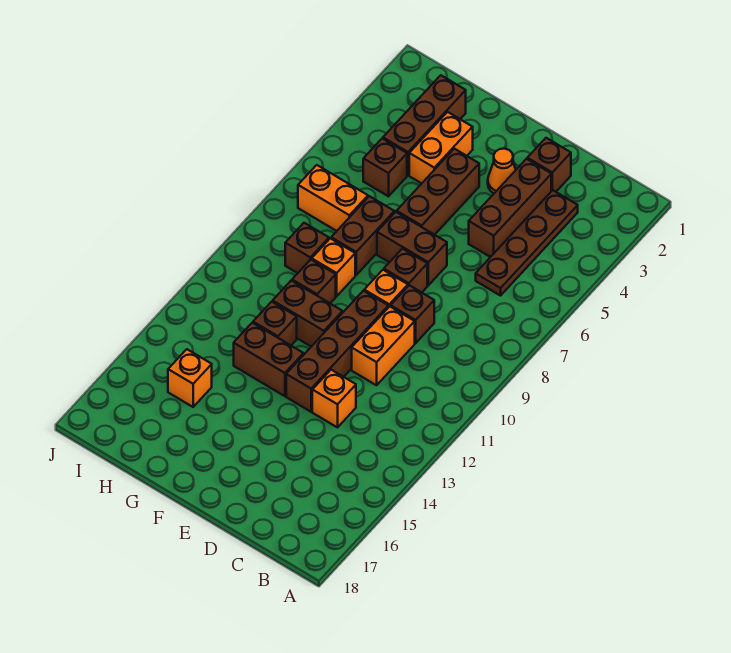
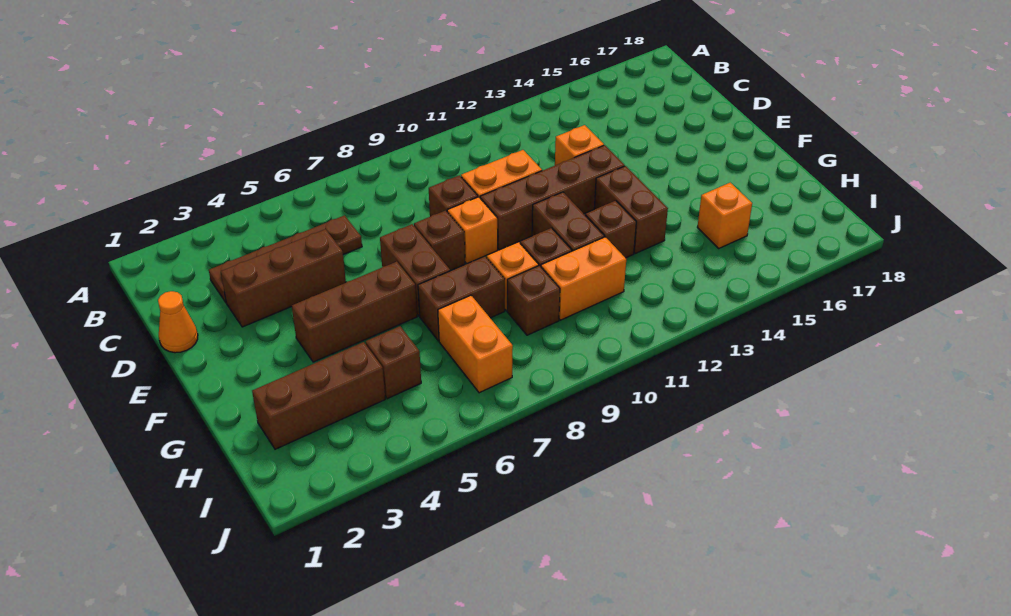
brown brick D2 level 1 -> none
orange cone E3 level 1 -> orange cone D1 level 1
orange brick G3:G4 level 1 -> orange brick H10:H11 level 1

